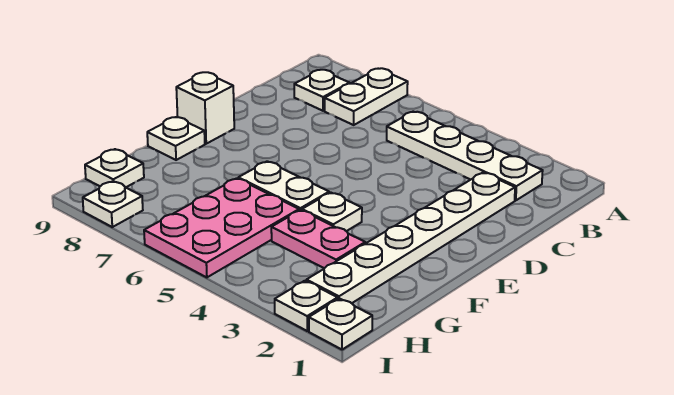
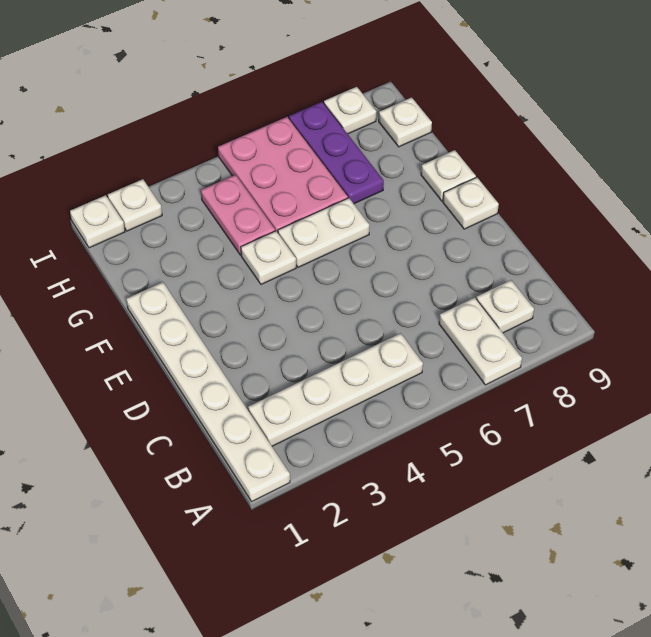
white plate C2:H2 level 1 -> white plate A1:F1 level 1
white brick E9 level 1 -> white plate E9 level 1
pink plate G3:G4 level 1 -> pink plate G4:H4 level 1
none -> purple plate G7:I7 level 1

